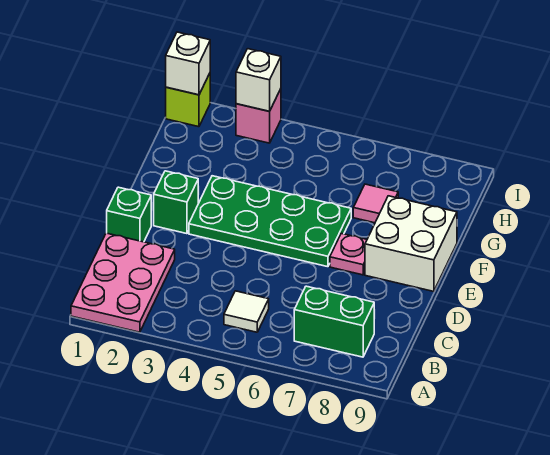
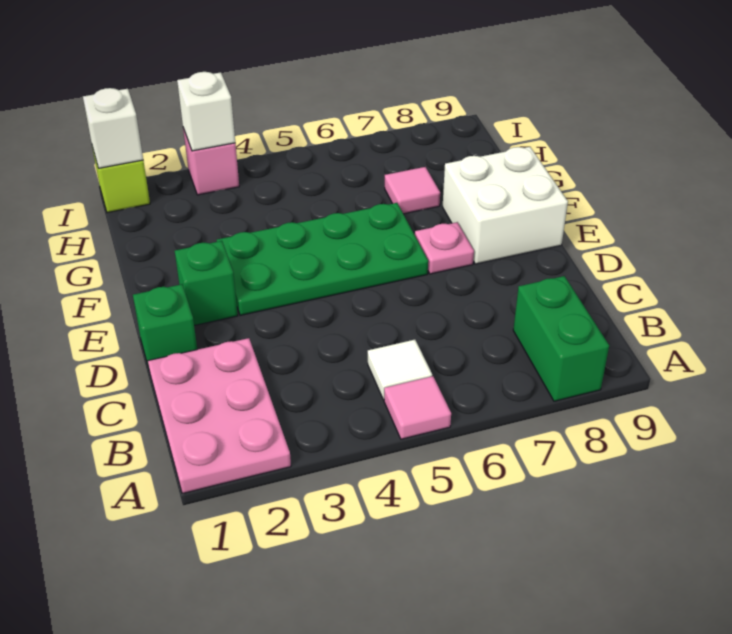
none -> pink tile A5 level 1
green brick B7:B8 level 1 -> green brick A8:B8 level 1

